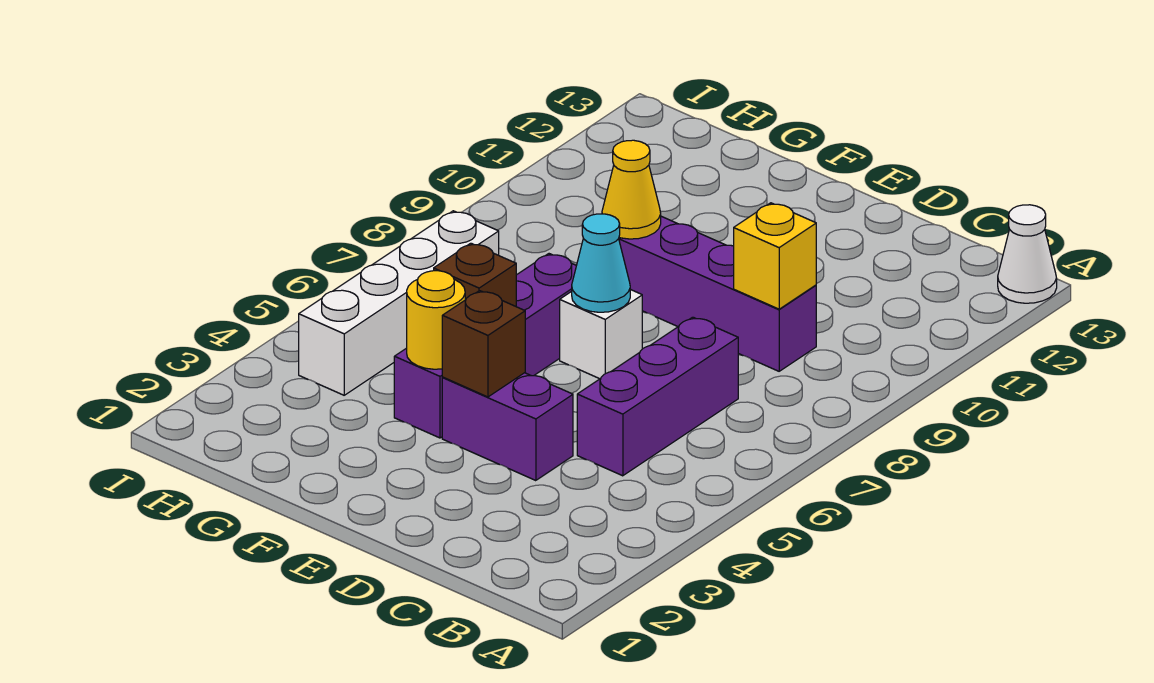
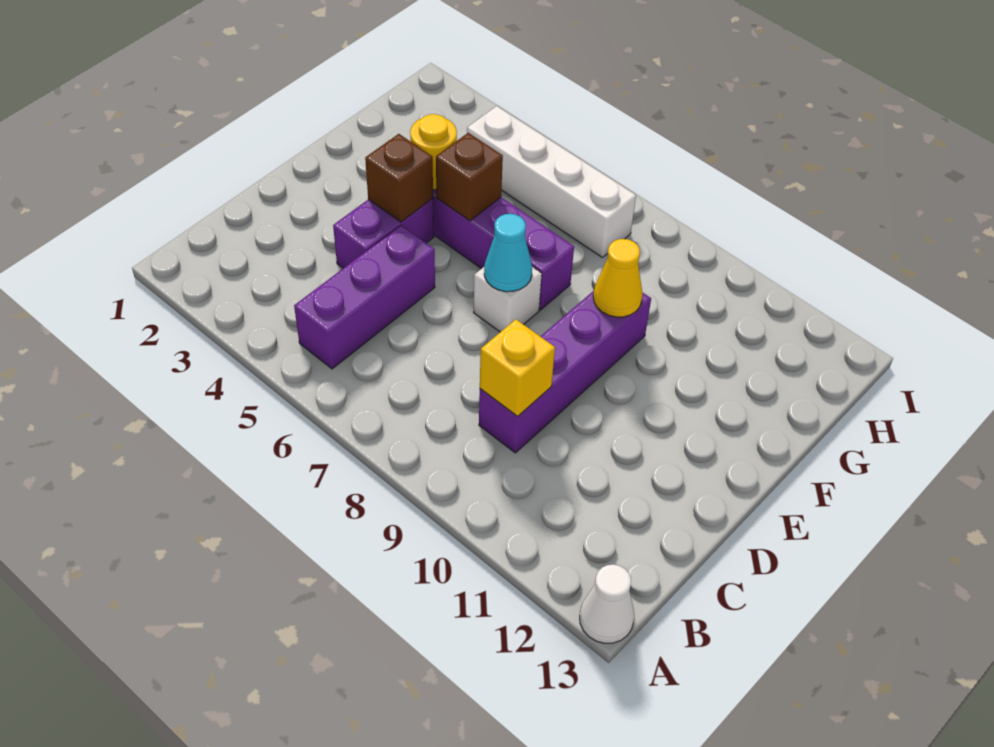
purple brick C5:C7 level 1 -> purple brick B5:D5 level 1

